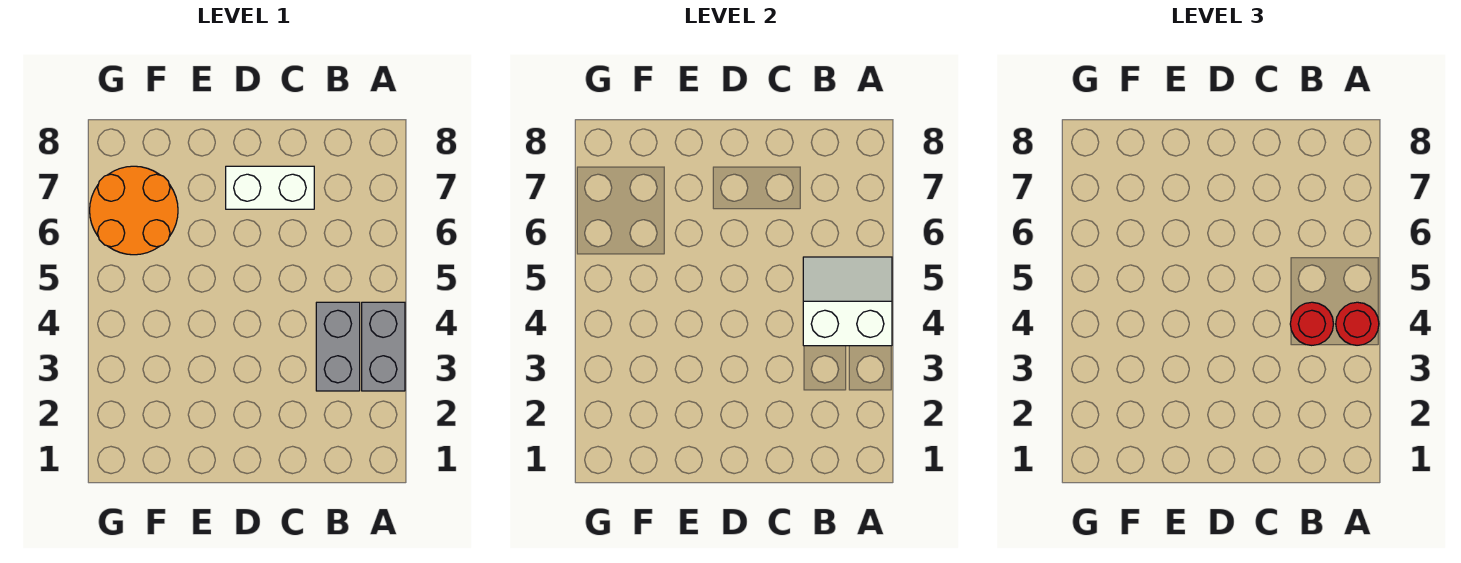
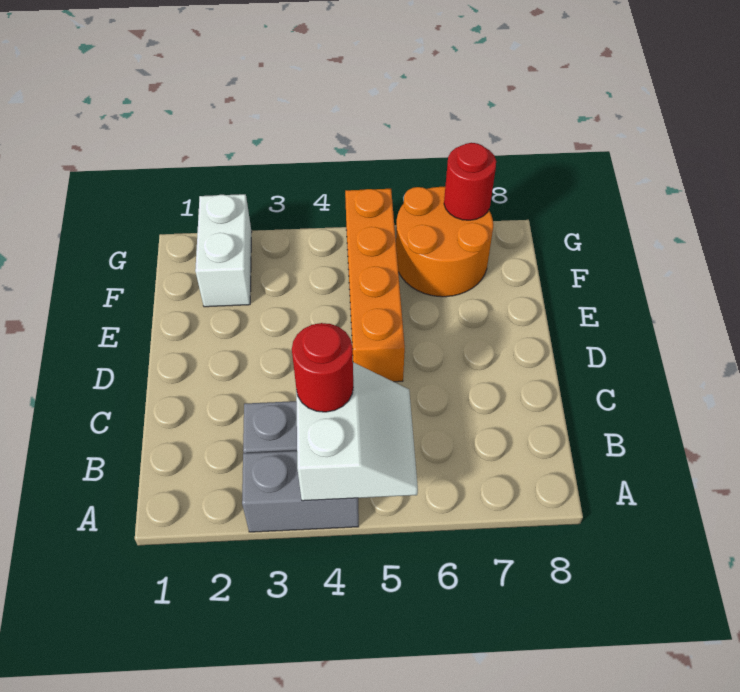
red round brick A4 level 3 -> red round brick G7 level 2
white brick C7:D7 level 1 -> white brick F2:G2 level 1
none -> orange brick D5:G5 level 1

